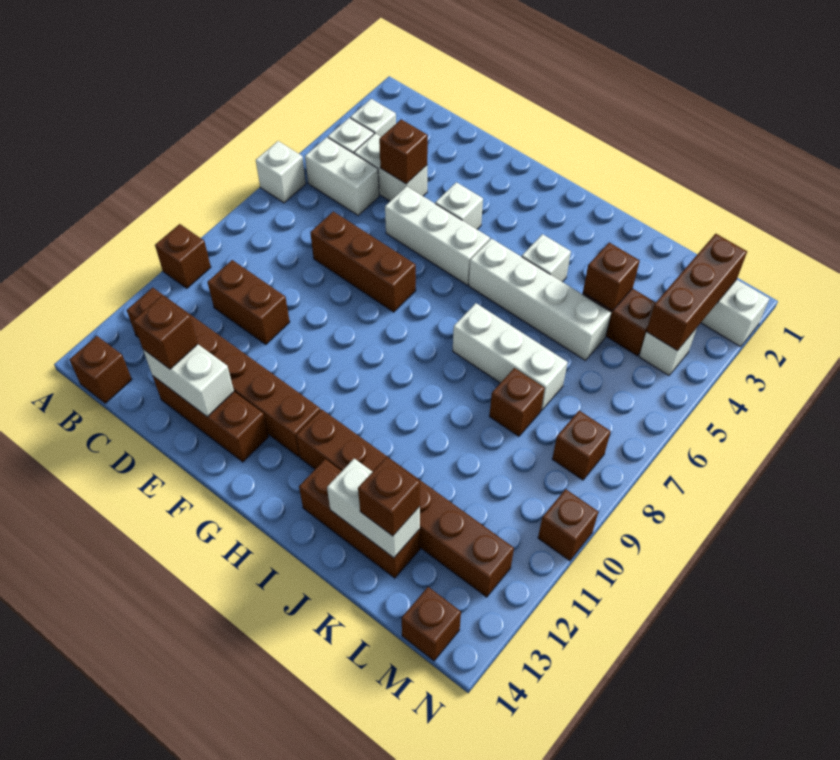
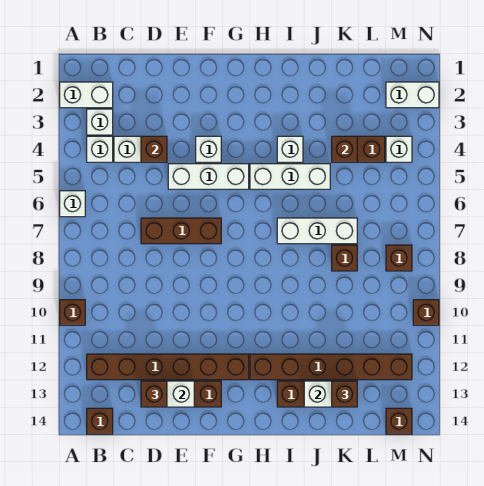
white brick B5:C5 level 1 -> white brick A2:B2 level 1
brown brick C10:D10 level 1 -> none
white brick H5:K5 level 1 -> white brick H5:J5 level 1
brown brick M2:M4 level 2 -> none

